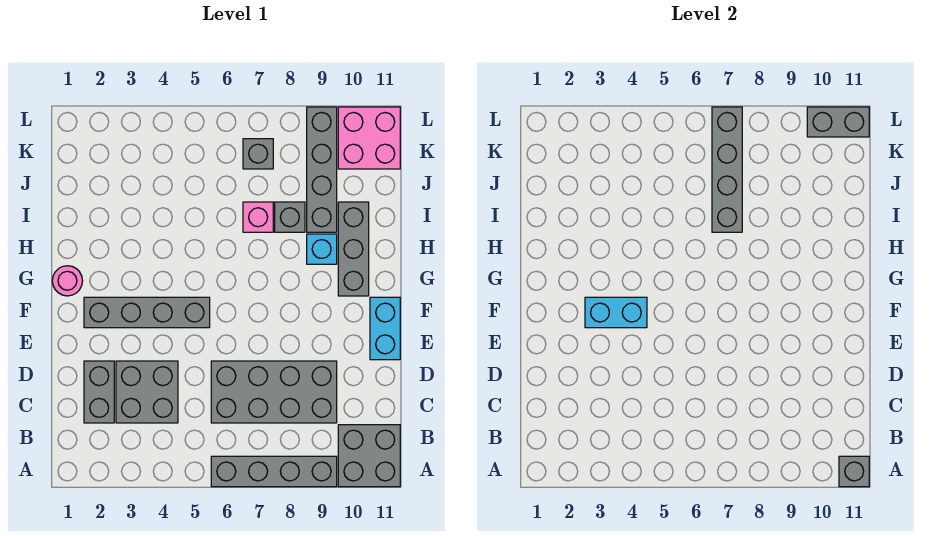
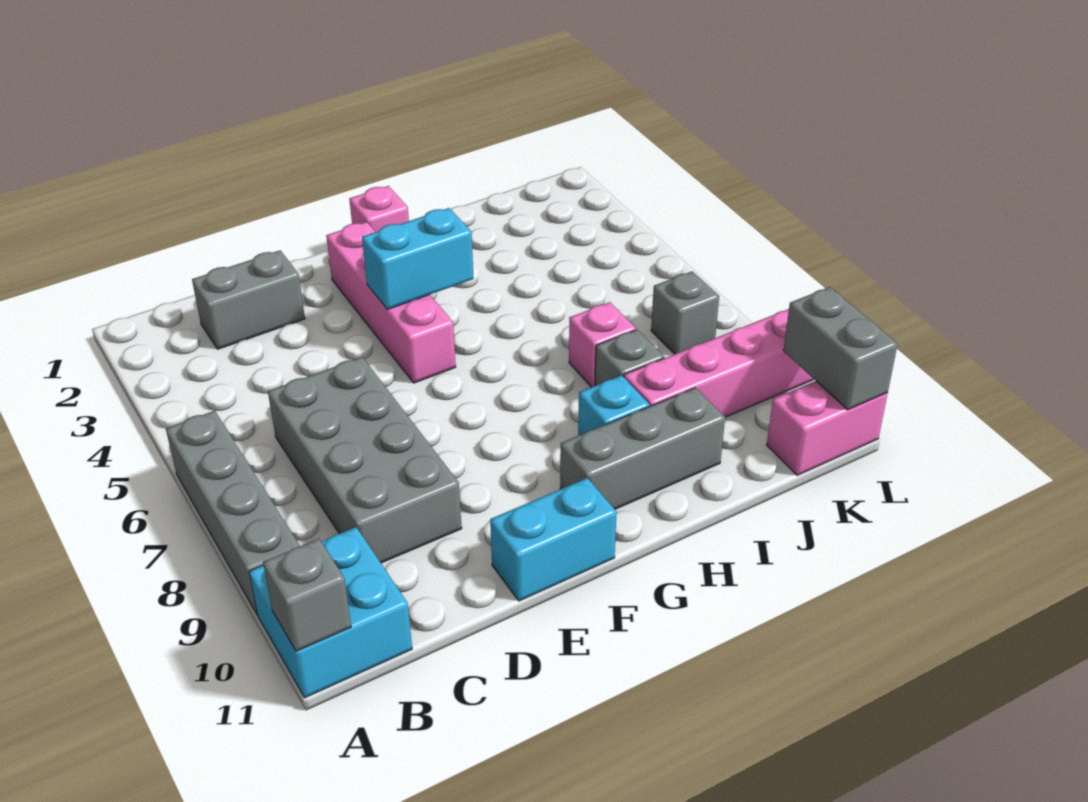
grey brick A10:B11 level 1 -> cyan brick A10:B11 level 1
grey brick C3:D4 level 1 -> none
grey brick F2:F5 level 1 -> pink brick F2:F5 level 1
cyan brick F3:F4 level 2 -> cyan brick F4:G4 level 2
pink round brick G1 level 1 -> pink brick G1 level 1
grey brick I7:L7 level 2 -> none
grey brick I9:L9 level 1 -> pink brick I9:L9 level 1
pink brick K10:L11 level 1 -> pink brick K11:L11 level 1

